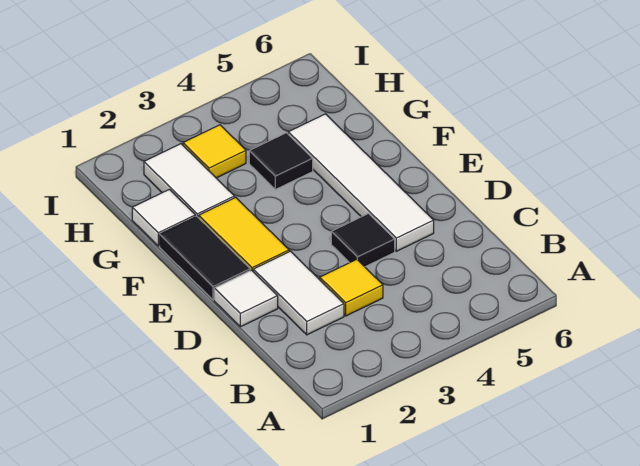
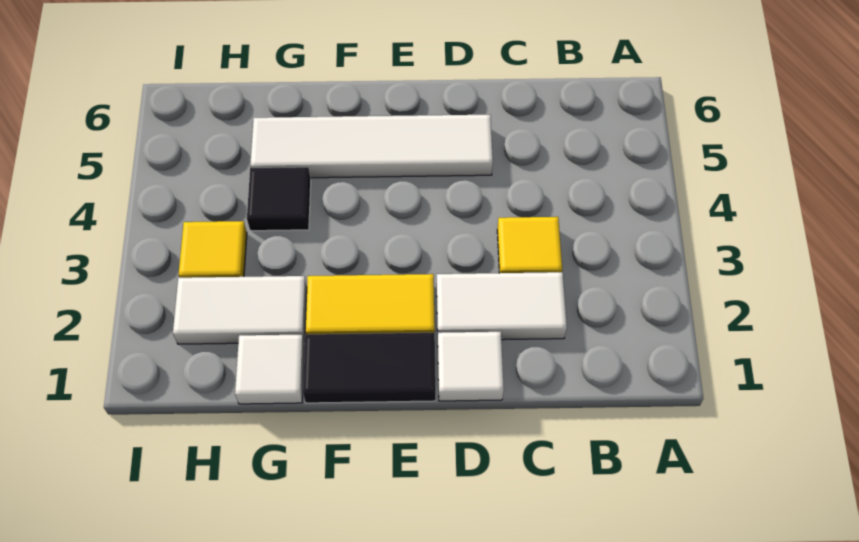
black tile D4 level 1 -> none

